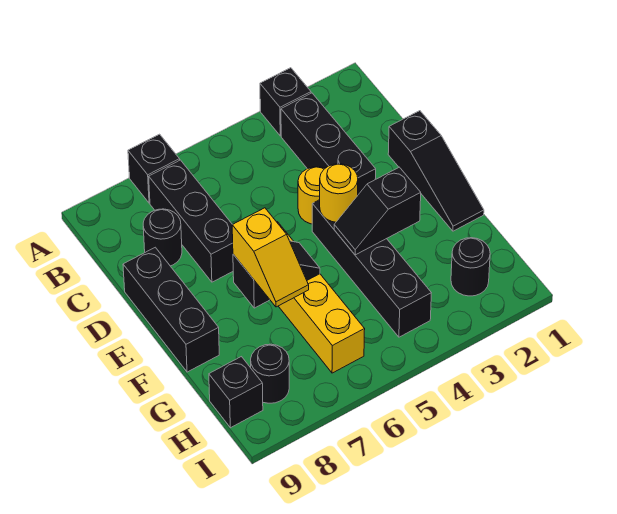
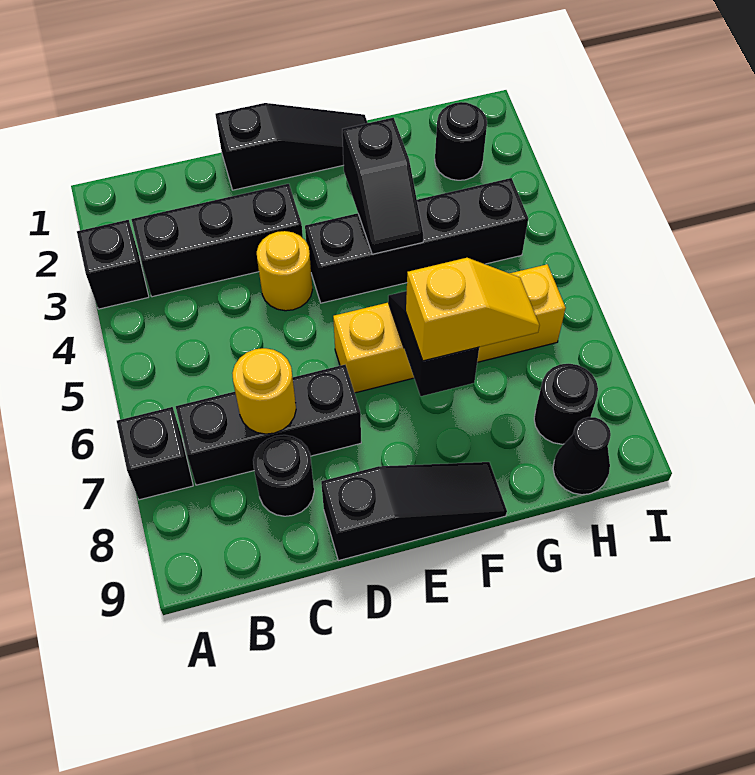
black brick D9:F9 level 1 -> black slope D9:F9 level 1 top D
yellow round brick E4 level 2 -> yellow round brick C7 level 2
black brick H9 level 1 -> black cone H9 level 1

